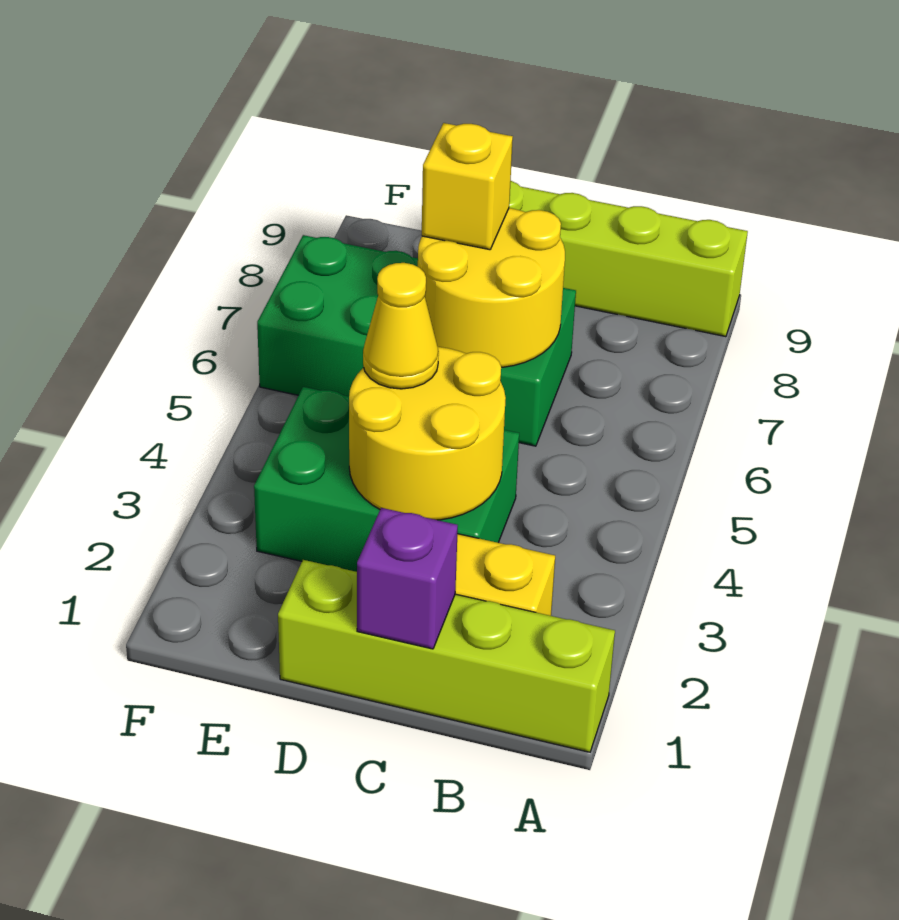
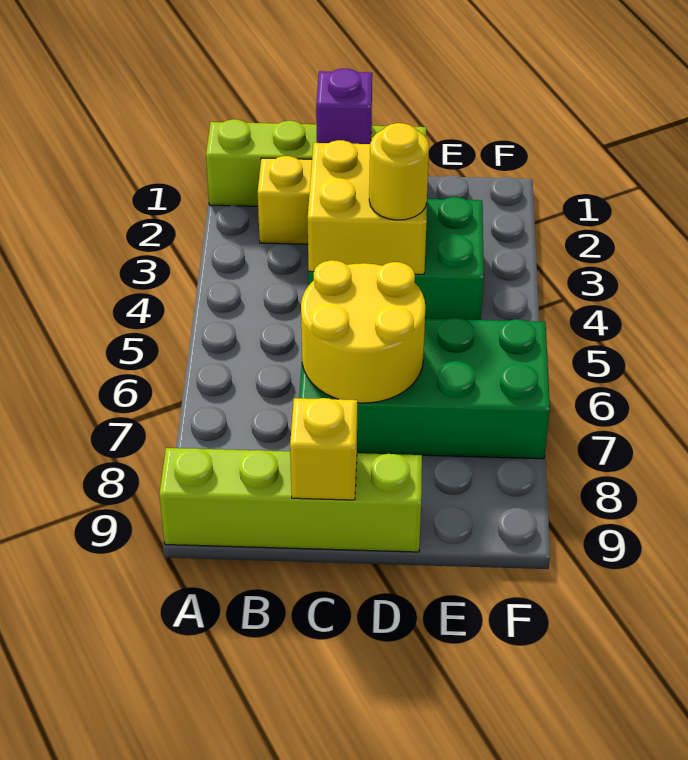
yellow round brick C3:D4 level 2 -> yellow brick C3:D4 level 2
yellow cone D4 level 3 -> yellow round brick D4 level 3
yellow brick D7 level 3 -> yellow brick C9 level 2

